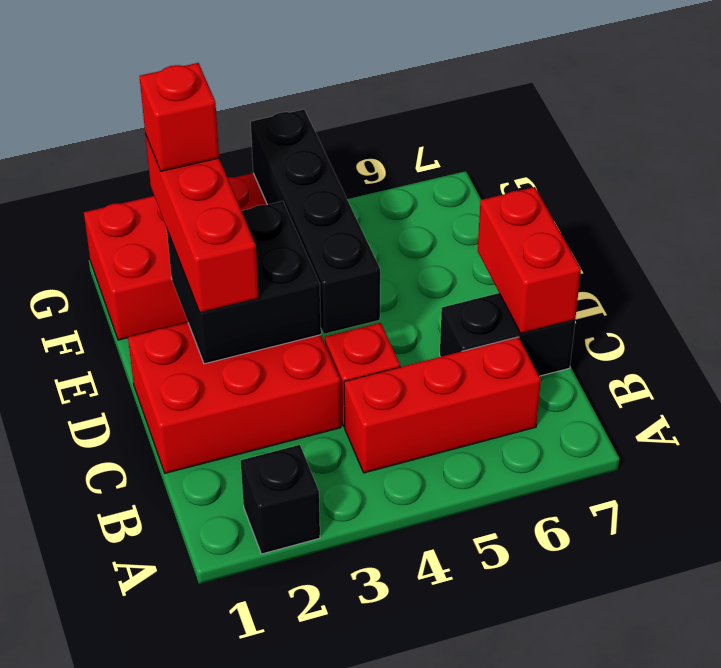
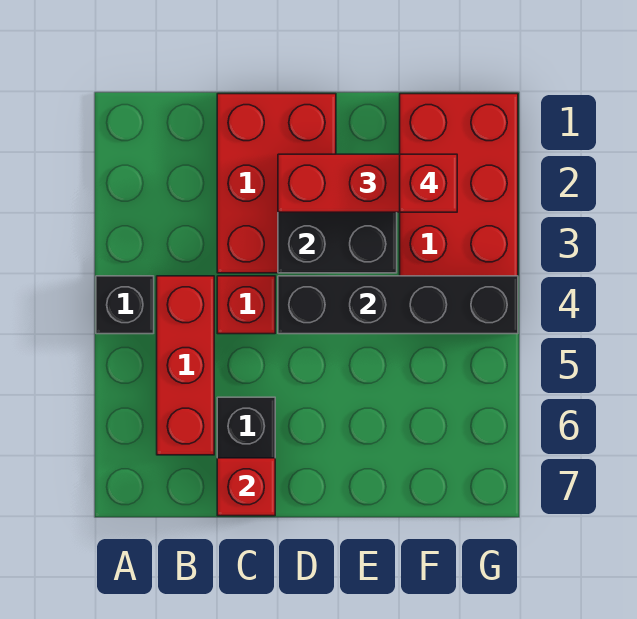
black brick A2 level 1 -> black brick A4 level 1
red brick C7:D7 level 2 -> red brick C7 level 2

